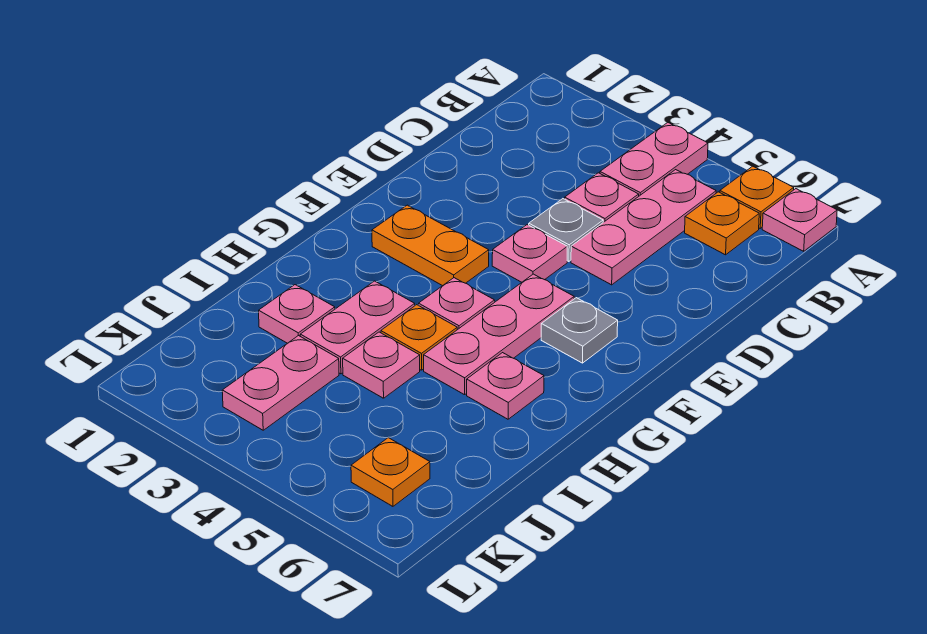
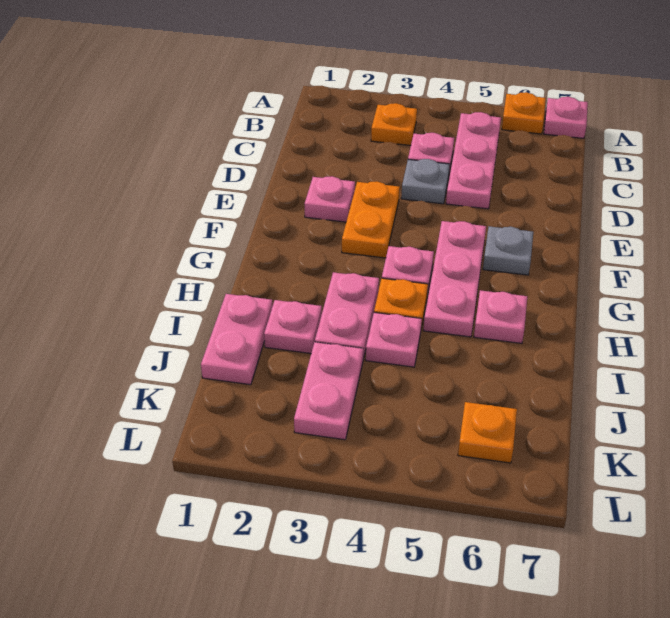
pink plate A4:B4 level 1 -> pink plate I1:J1 level 1
orange plate B6 level 1 -> orange plate B3 level 1
pink plate E4 level 1 -> pink plate E2 level 1
orange plate F2:F3 level 1 -> orange plate E3:F3 level 1

